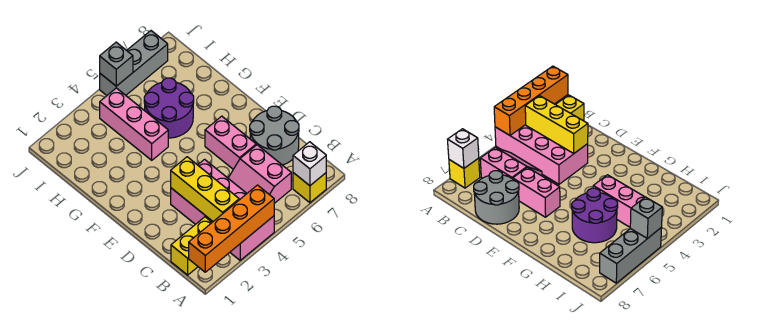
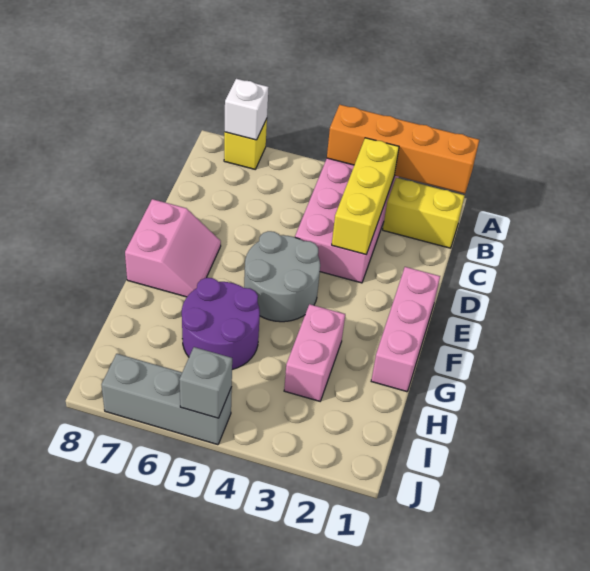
pink slope B5:C6 level 1 top 6 -> pink slope E7:F8 level 1 top 8
grey round brick C7:D8 level 1 -> grey round brick E4:F5 level 1
pink brick D6:E6 level 1 -> pink brick G3:H3 level 1
pink brick G4:I4 level 1 -> pink brick E1:G1 level 1

